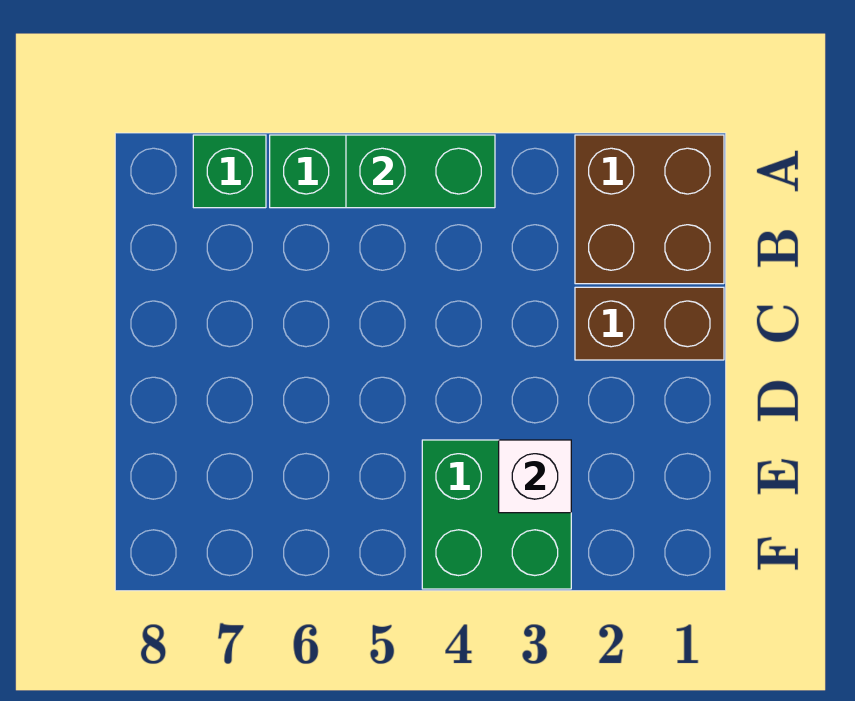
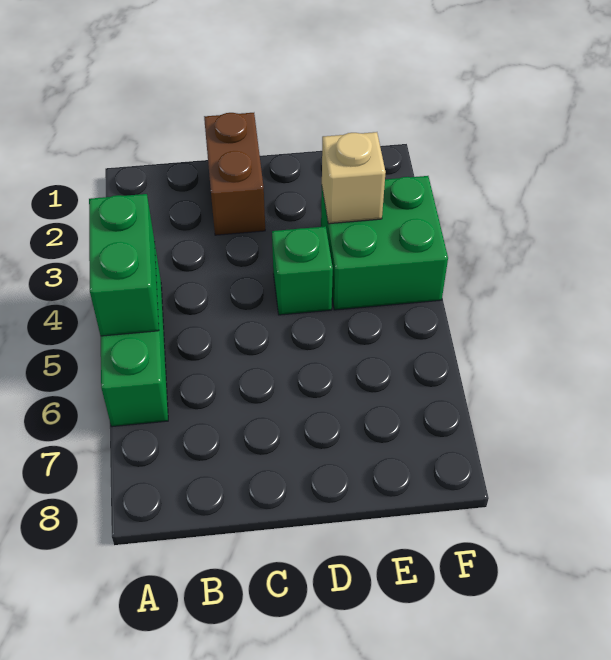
brown brick A1:B2 level 1 -> none
green brick A7 level 1 -> green brick D4 level 1
white brick E3 level 2 -> tan brick E3 level 2

